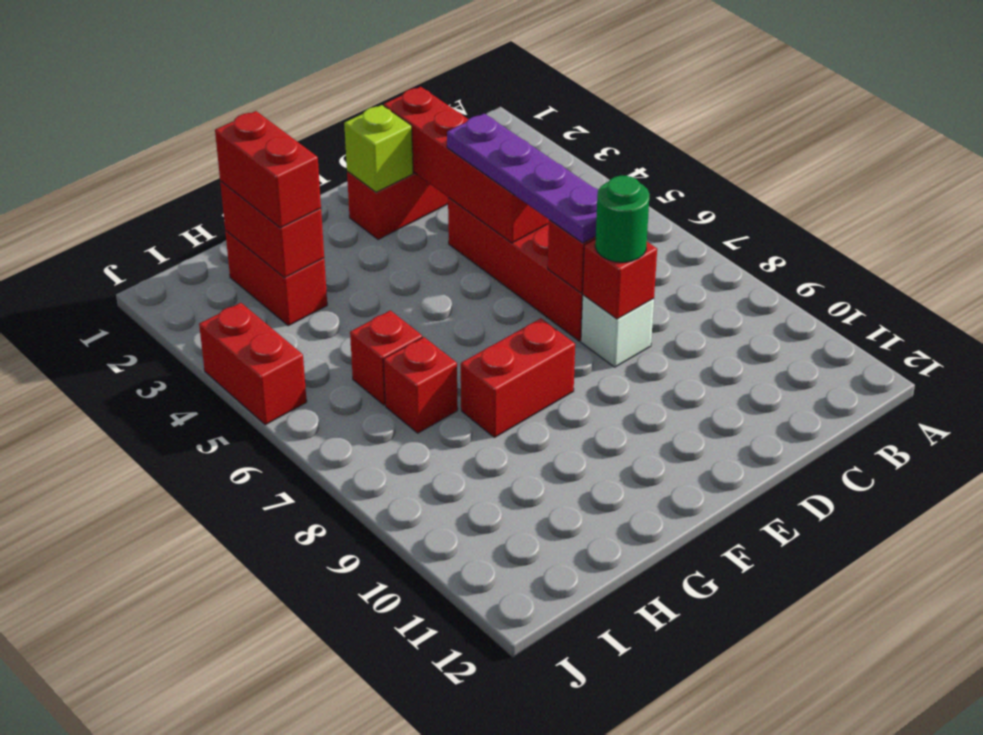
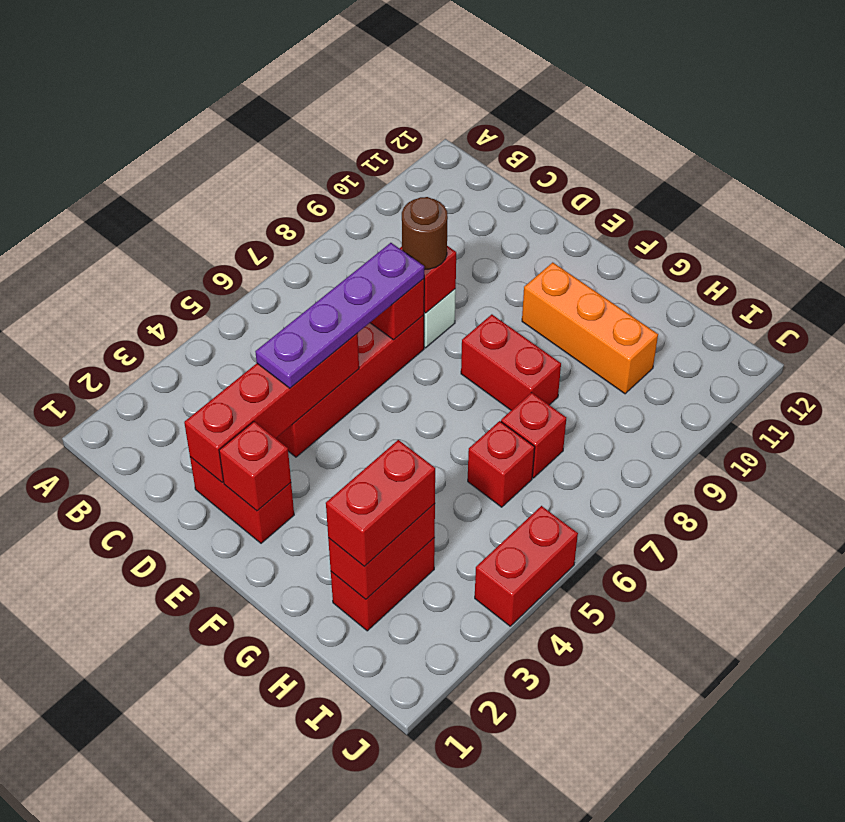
green round brick D8 level 3 -> brown round brick D8 level 3
lime brick E2 level 2 -> red brick E2 level 2
none -> orange brick F10:H10 level 1

